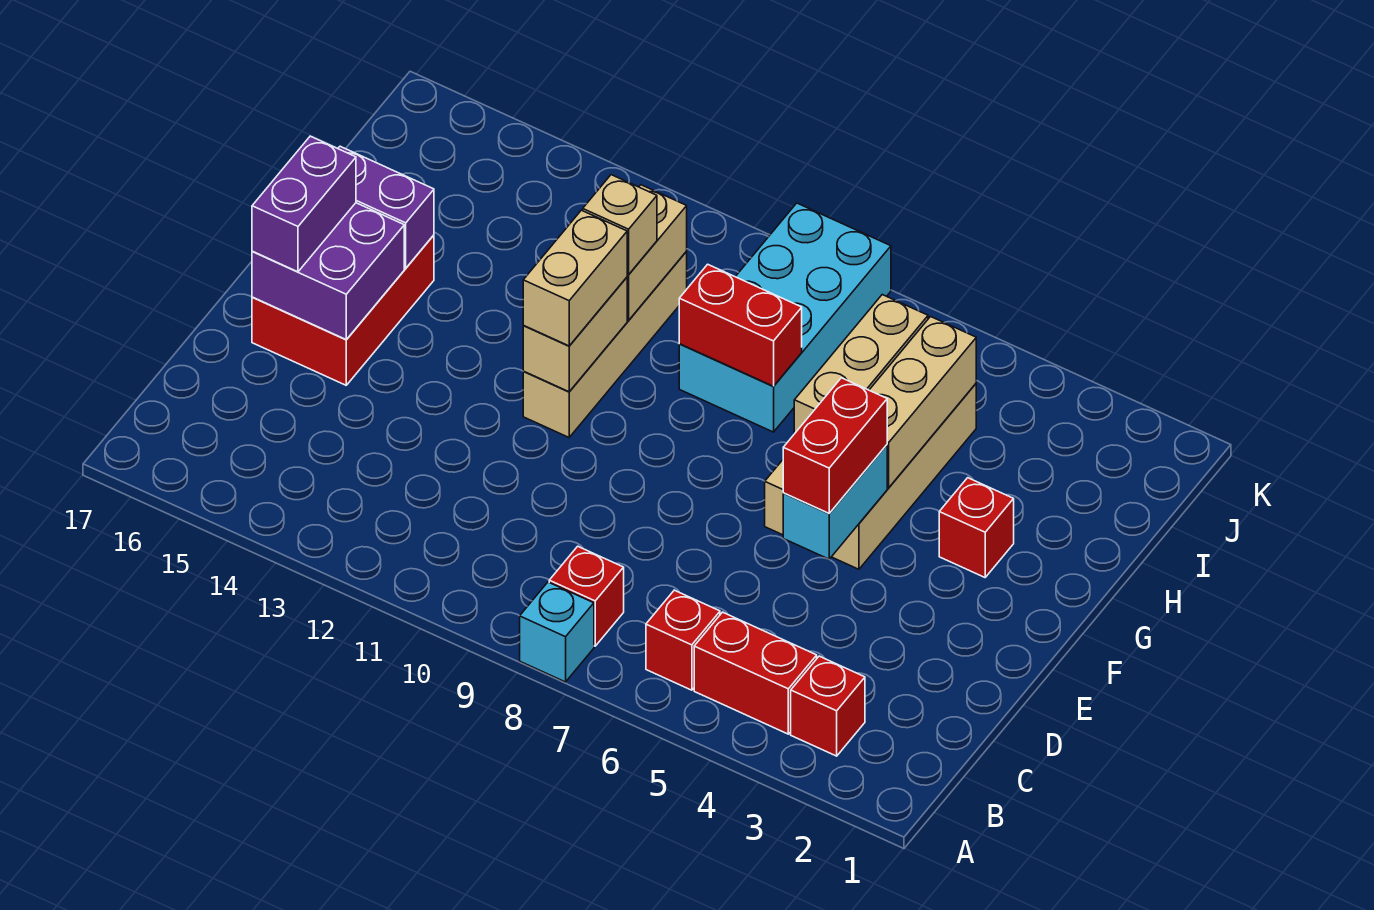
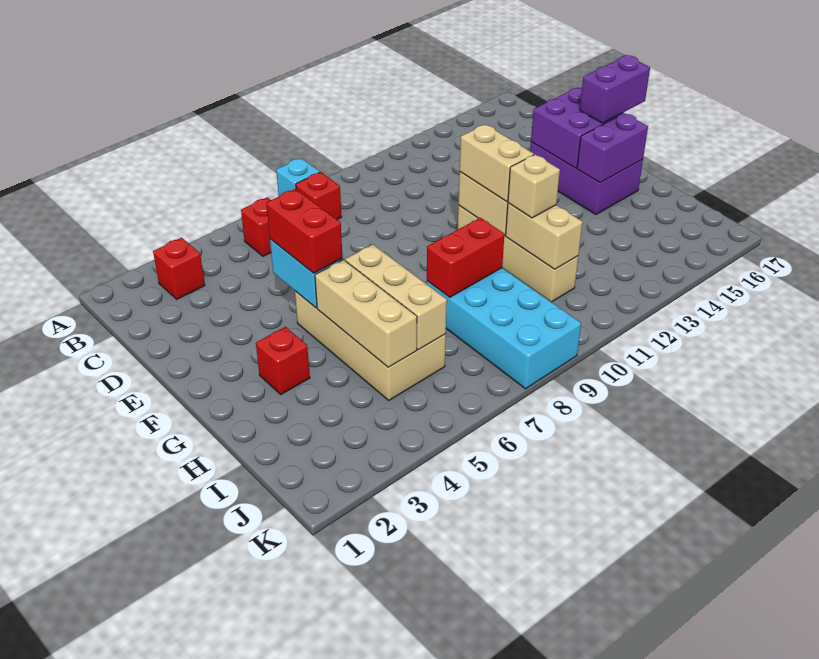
red brick B4:B5 level 1 -> none
red brick E15:G16 level 1 -> purple brick E15:G16 level 1
purple brick E16:F16 level 3 -> purple brick F16:F17 level 3

